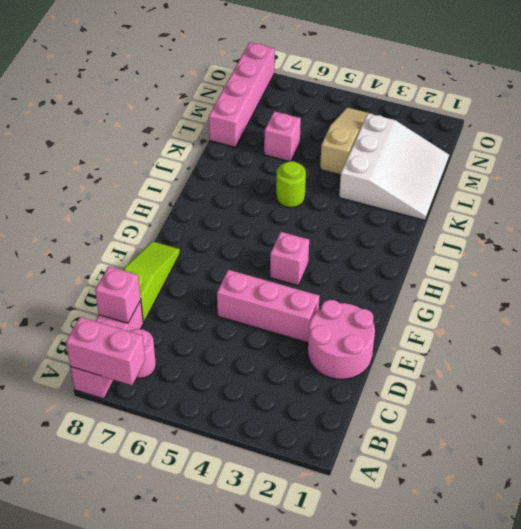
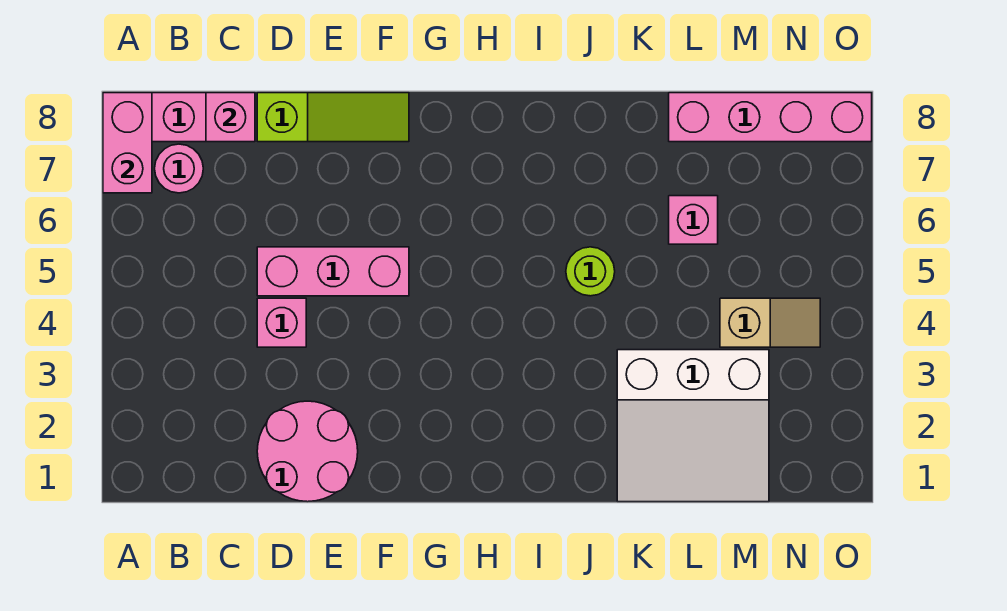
pink brick E3:E5 level 1 -> pink brick D5:F5 level 1
pink brick G4 level 1 -> pink brick D4 level 1
tan slope L4:N4 level 1 top L -> tan slope M4:N4 level 1 top M

